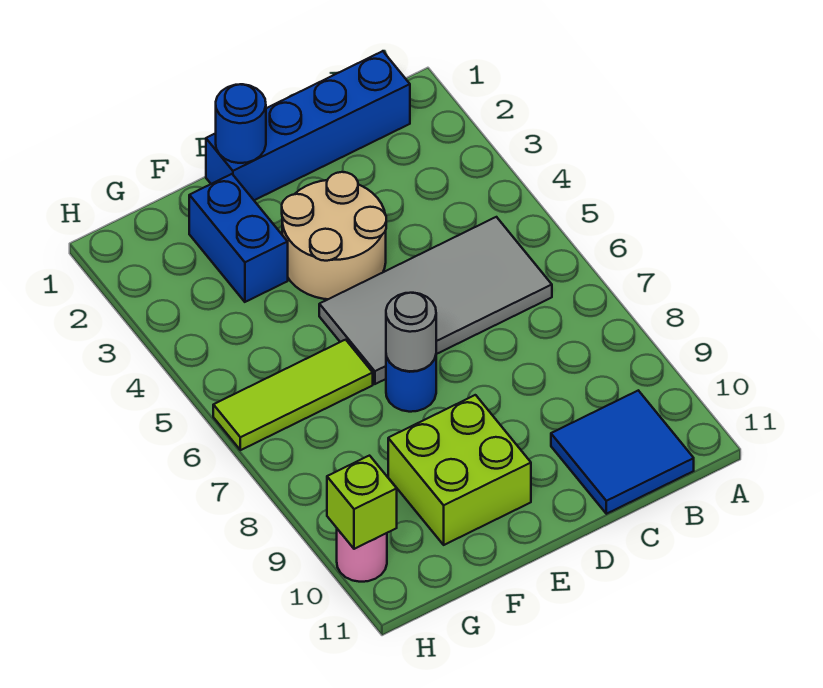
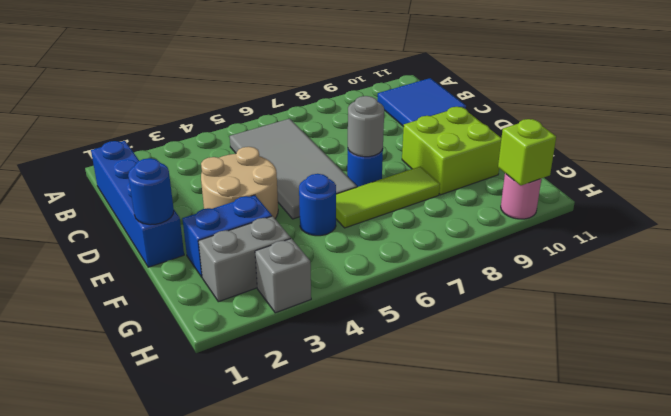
none -> blue round brick F5 level 1
lime tile F6:H6 level 1 -> lime tile F6:F8 level 1
none -> grey brick G2:G3 level 1
none -> grey brick H3 level 1

